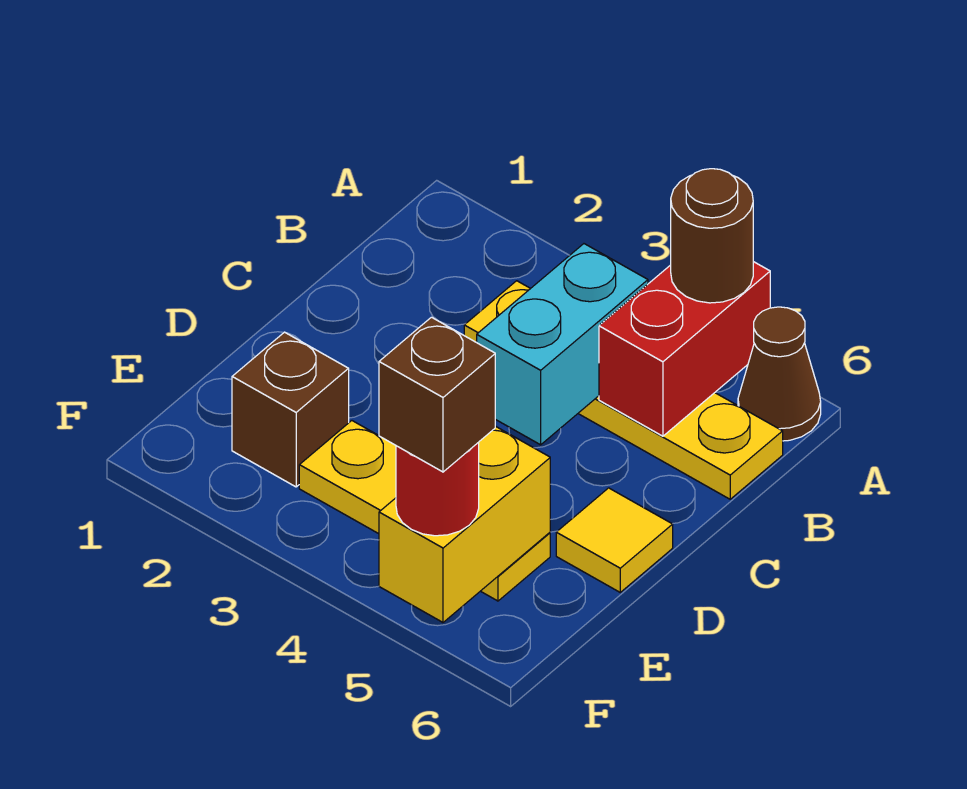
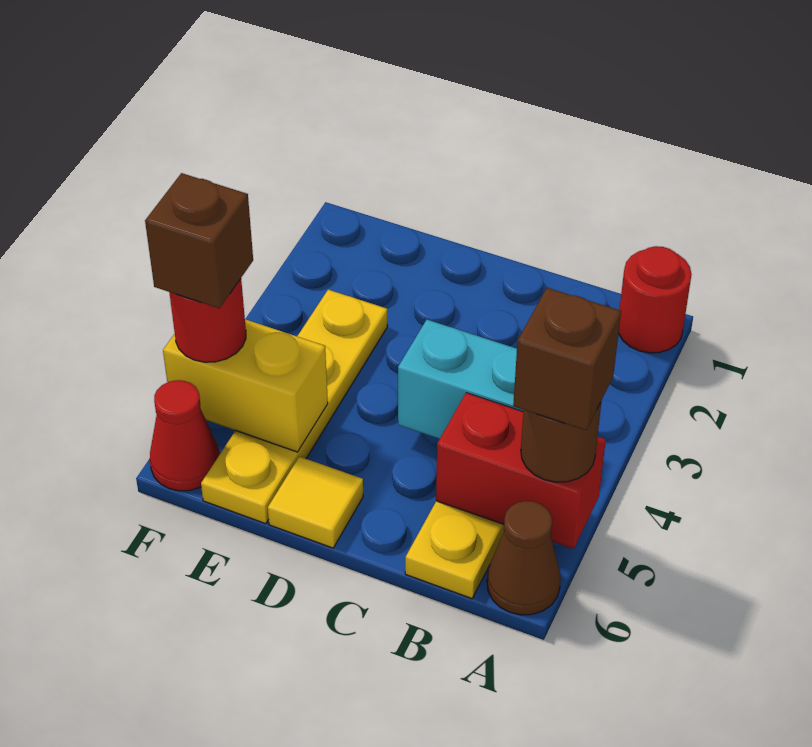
none -> red round brick A1 level 1
brown brick E2 level 1 -> brown brick A5 level 4
yellow plate E3:E5 level 1 -> yellow plate E3:E6 level 1
none -> red cone F6 level 1

